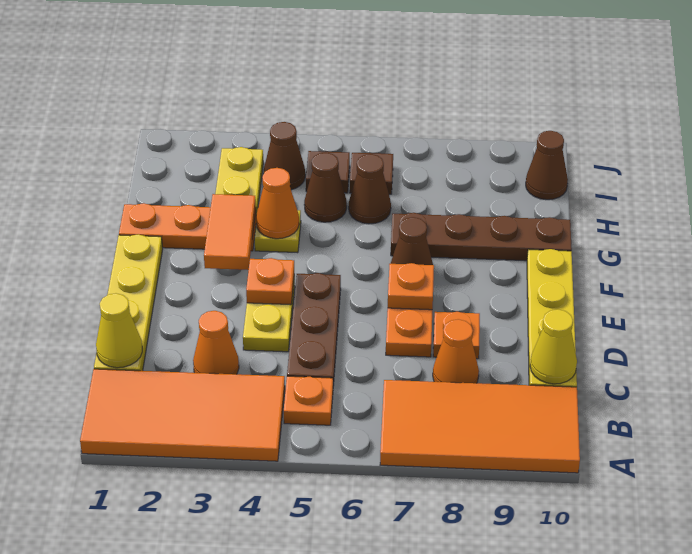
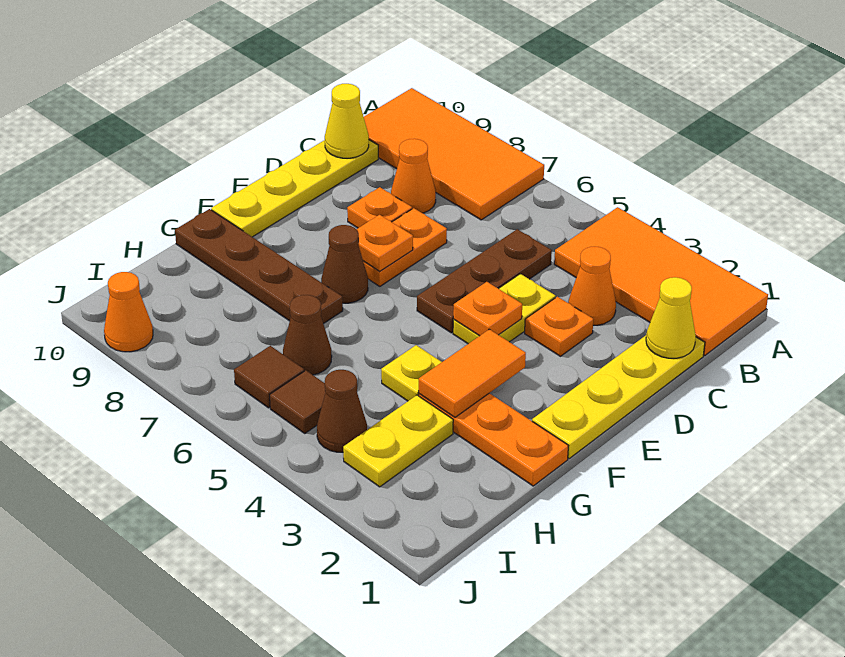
orange plate B5 level 1 -> orange plate D3 level 1
orange cone G4 level 2 -> orange cone J9 level 1
brown cone H5 level 1 -> none
brown cone I10 level 1 -> none

